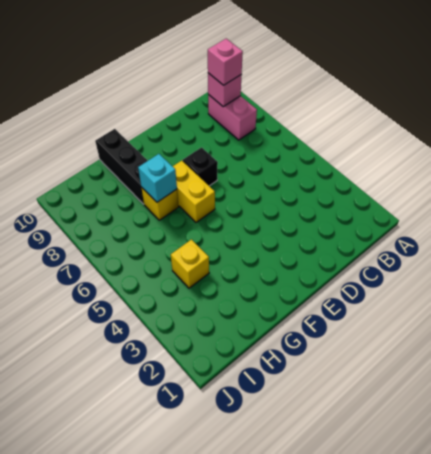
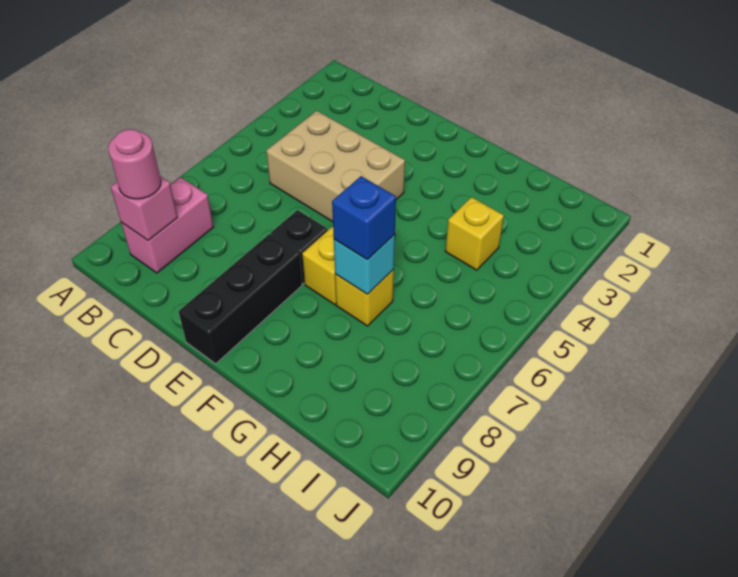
pink brick B9 level 3 -> pink round brick B9 level 3
none -> tan brick C4:E5 level 1
none -> blue brick G7 level 3
black brick G8:G10 level 1 -> black brick E8:E10 level 1

